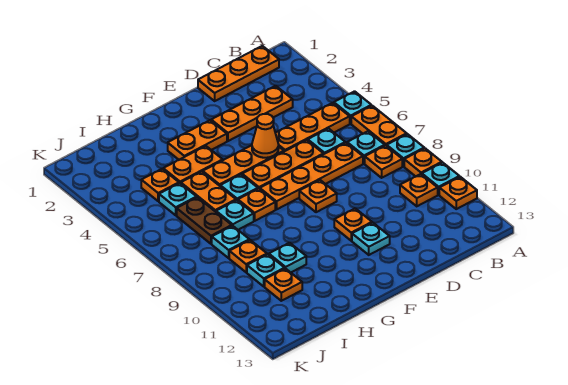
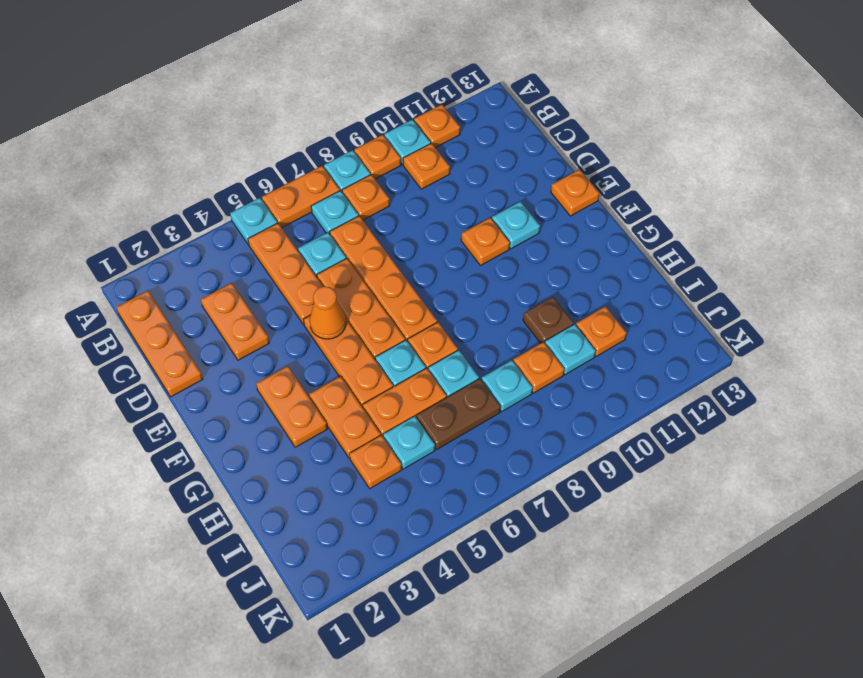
orange plate C3:E3 level 1 -> orange plate C3:D3 level 1
orange plate E8 level 1 -> orange plate E13 level 1
cyan plate H10 level 1 -> brown plate H10 level 1

